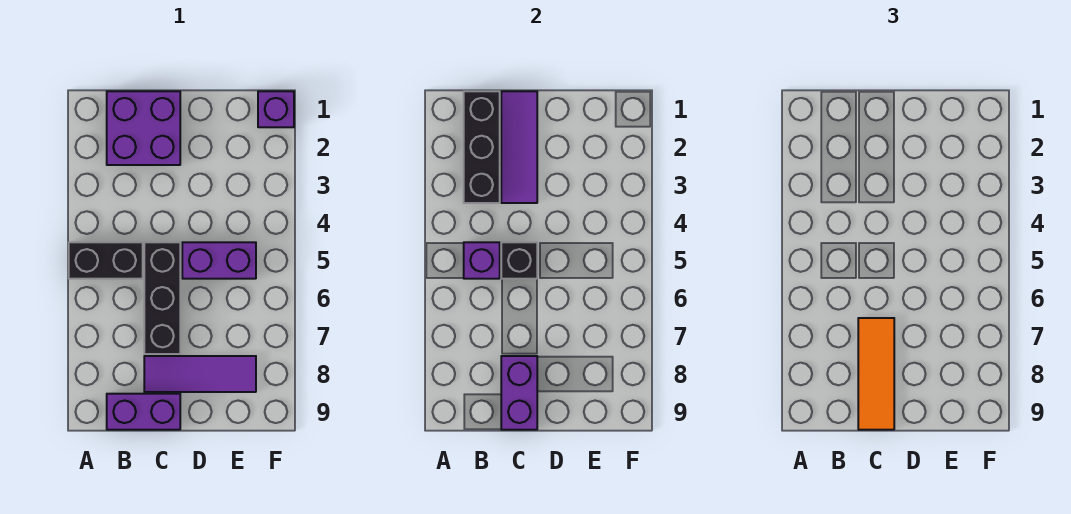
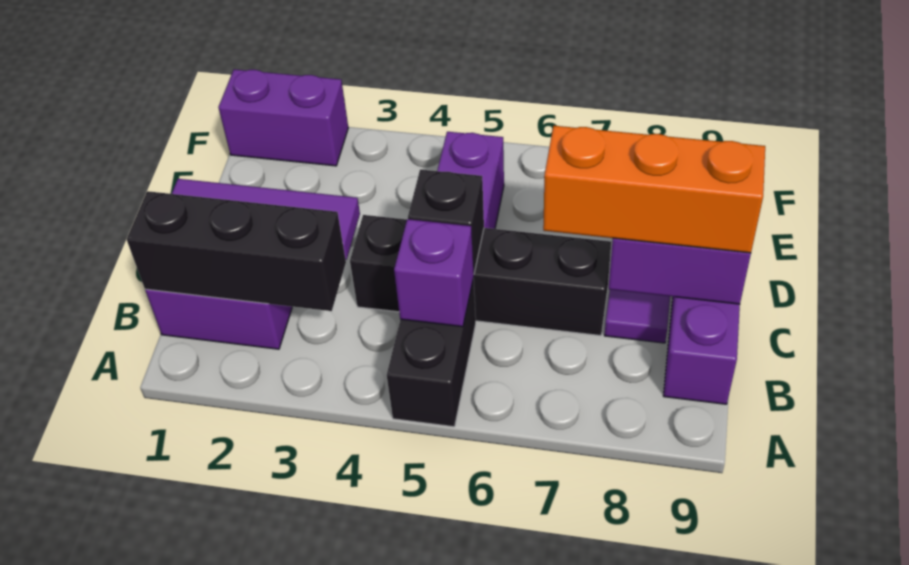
black brick C5:C7 level 1 -> black brick C4:C7 level 1
orange tile C7:C9 level 3 -> orange brick C7:C9 level 3
purple brick F1 level 1 -> purple brick F1:F2 level 1

